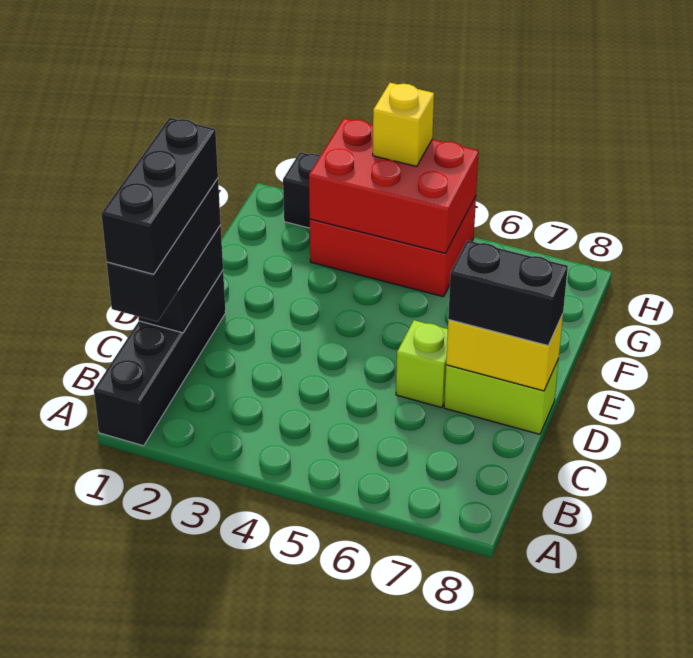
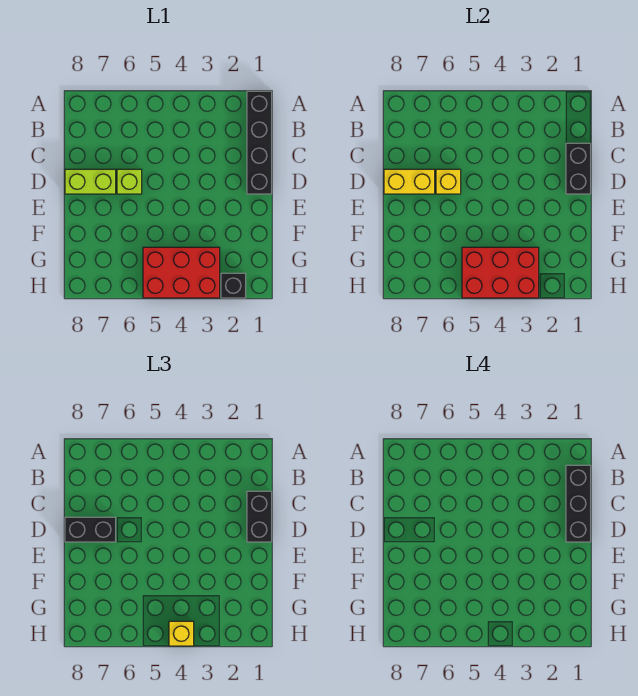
black brick B1:D1 level 3 -> black brick C1:D1 level 3
none -> yellow brick D6 level 2

